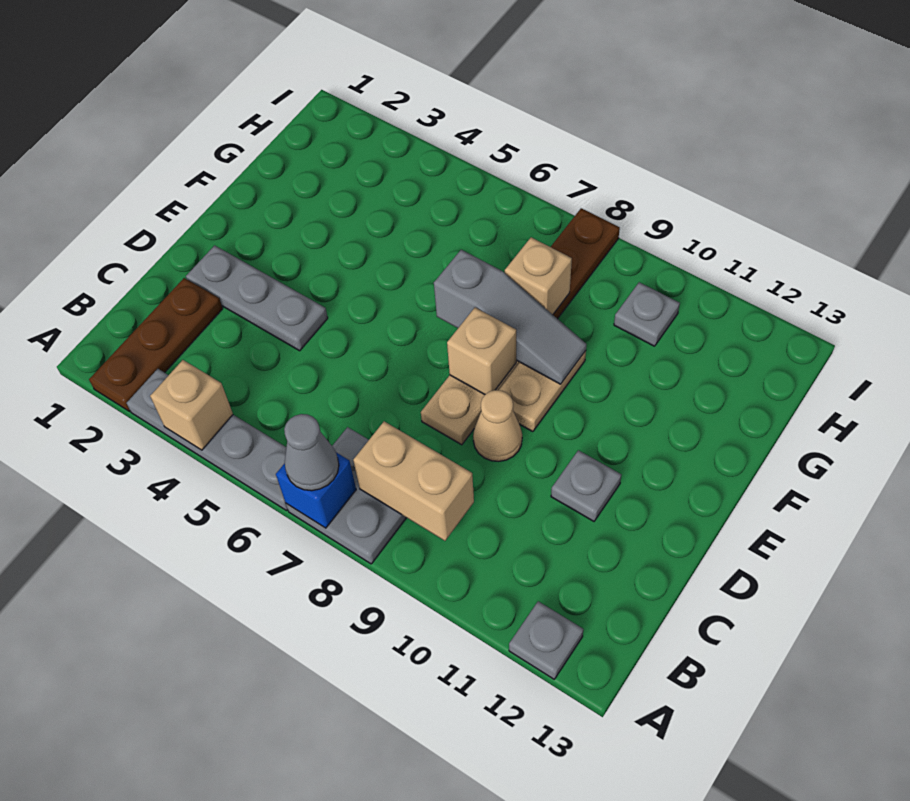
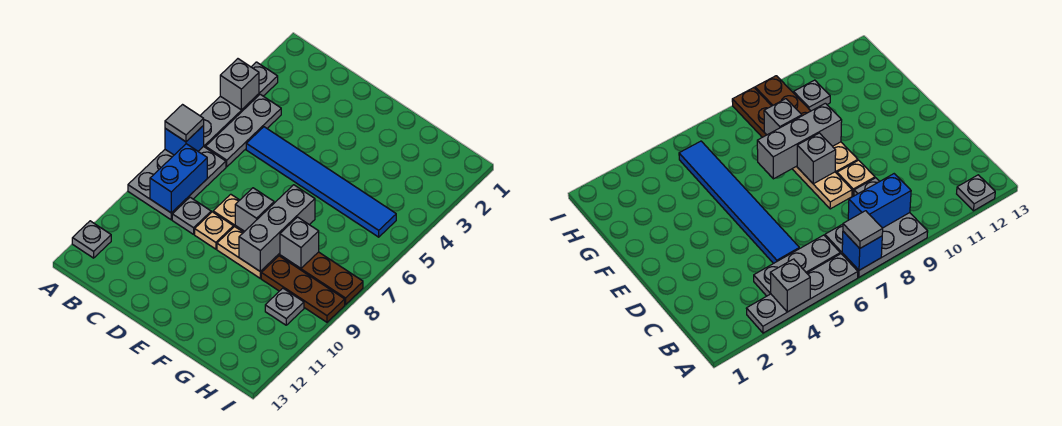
brown plate A2:C2 level 1 -> brown plate G9:I9 level 1
tan brick A4 level 2 -> grey brick A4 level 2
grey plate A7:B8 level 1 -> grey plate A7:B9 level 1
grey cone A7 level 3 -> grey tile A7 level 3
tan brick B8:B9 level 2 -> blue brick B8:B9 level 2
none -> blue tile C5:H5 level 1
grey plate D2:D4 level 1 -> grey plate B4:B6 level 1
tan cone D9 level 1 -> tan plate D9 level 1
grey plate D11 level 1 -> grey plate C9 level 1
tan brick E8 level 2 -> grey brick E8 level 2
grey slope F7:F9 level 2 top 7 -> grey brick F7:F9 level 2
tan brick G8 level 2 -> grey brick G8 level 2

